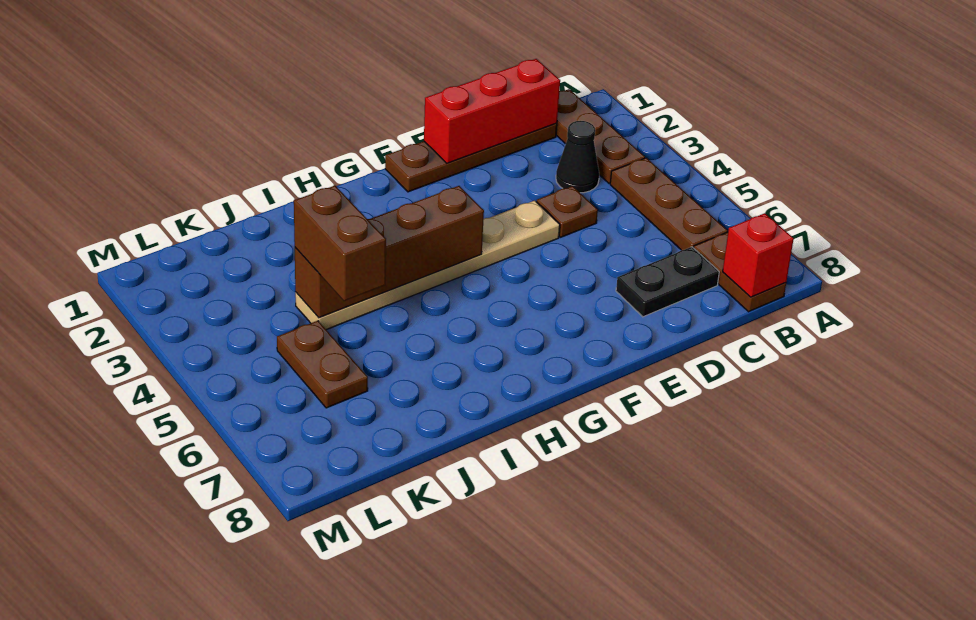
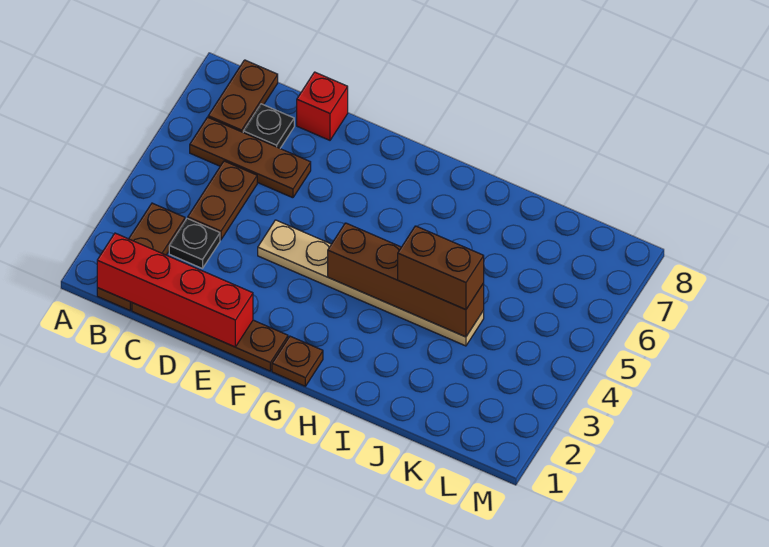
brown plate B4:B6 level 1 -> brown plate B6:D6 level 1
red brick B8 level 2 -> red brick D8 level 1
red brick C1:E1 level 2 -> red brick B1:E1 level 2
black cone C3 level 1 -> black plate C3 level 1
black plate C7:D7 level 1 -> black plate C7 level 1
brown plate D4 level 1 -> brown plate G1 level 1
brown brick J4:J5 level 3 -> brown brick I4:J4 level 3
brown plate K5:K6 level 1 -> brown plate C4:C5 level 1

